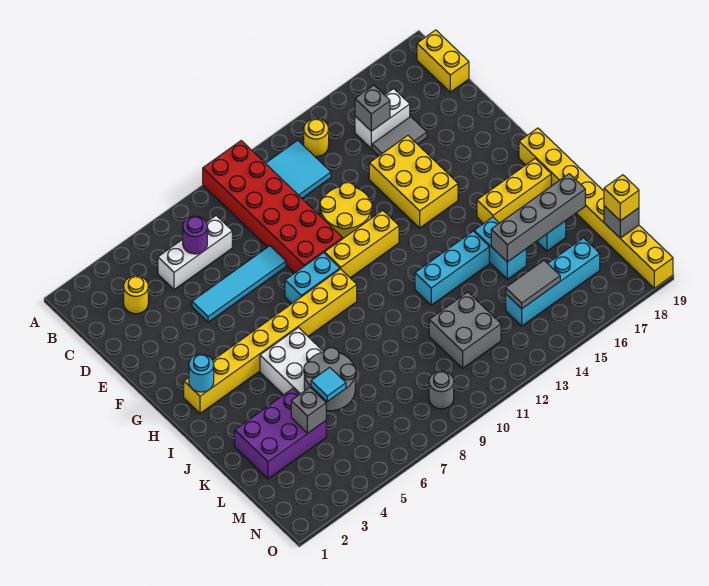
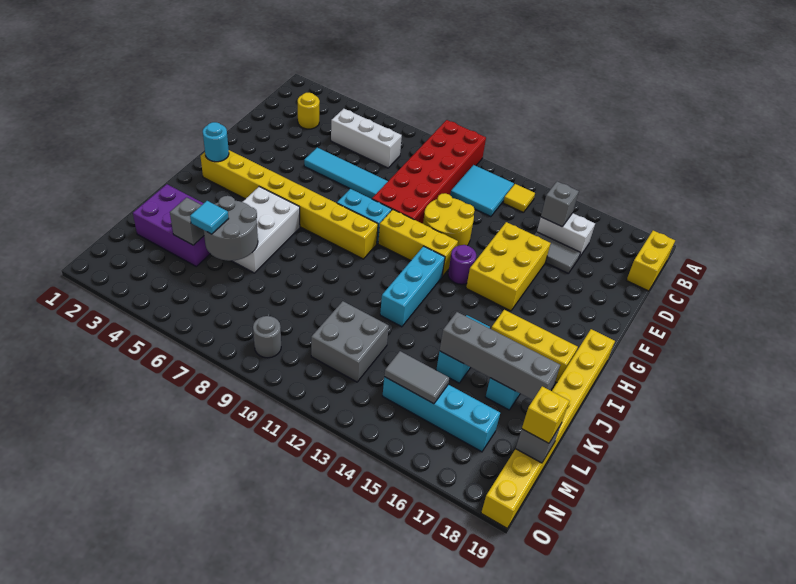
yellow round brick B13 level 1 -> yellow tile B13 level 1
purple round brick C6 level 2 -> purple round brick G13 level 1
cyan brick J12:J14 level 1 -> cyan brick H12:J12 level 1

